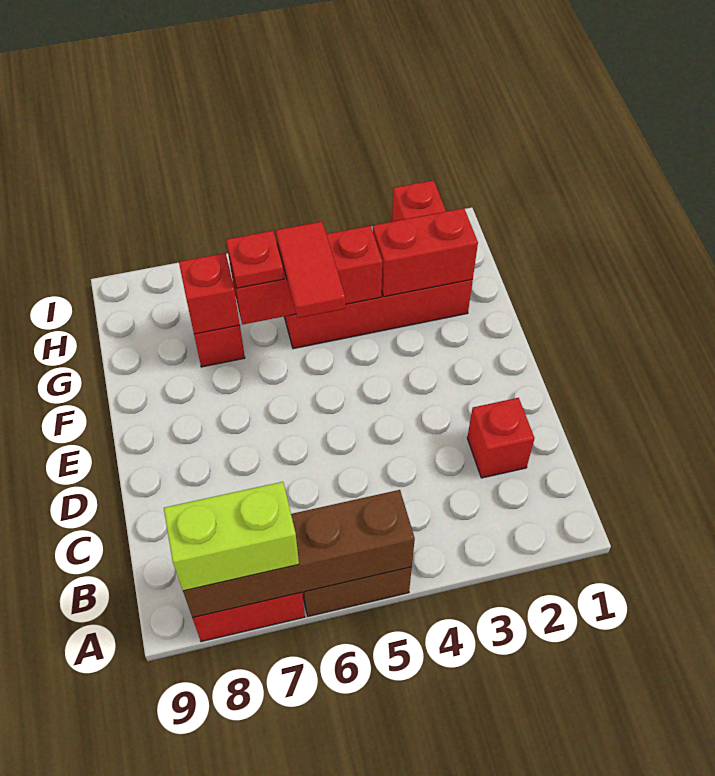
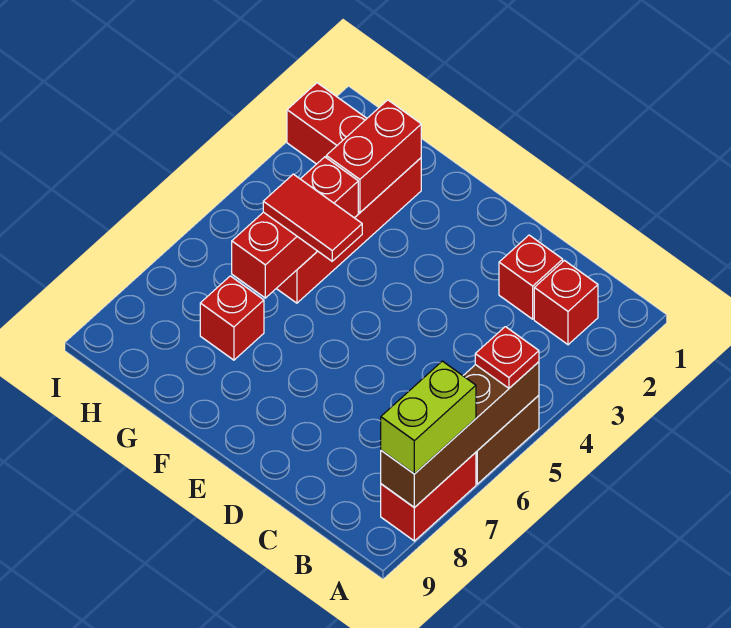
red plate G6 level 3 -> red plate A5 level 3
red brick G7 level 2 -> red brick B2 level 1

